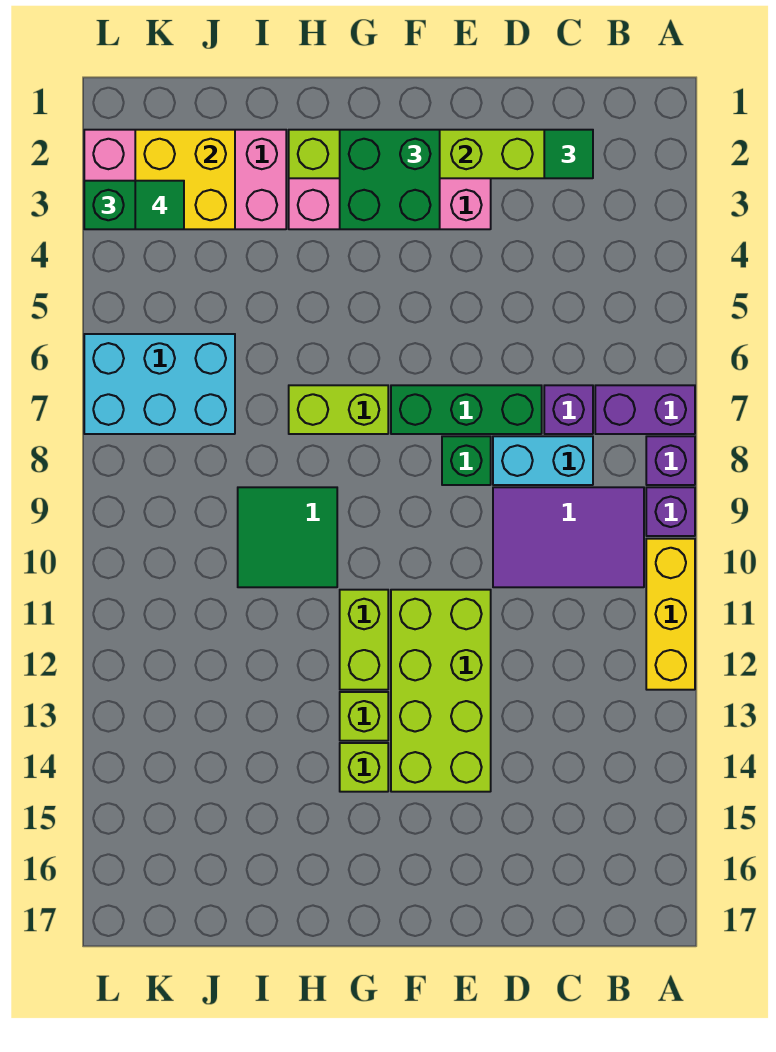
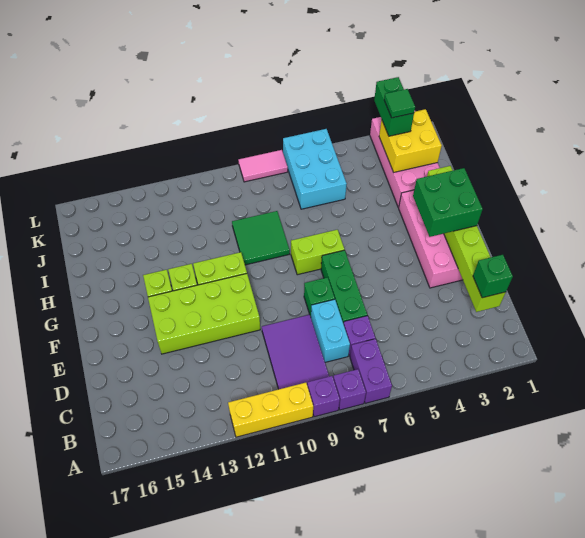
green tile C2 level 3 -> green brick C2 level 3
lime brick G7:H7 level 1 -> lime brick G7:G8 level 1
none -> pink tile L8:L9 level 1

